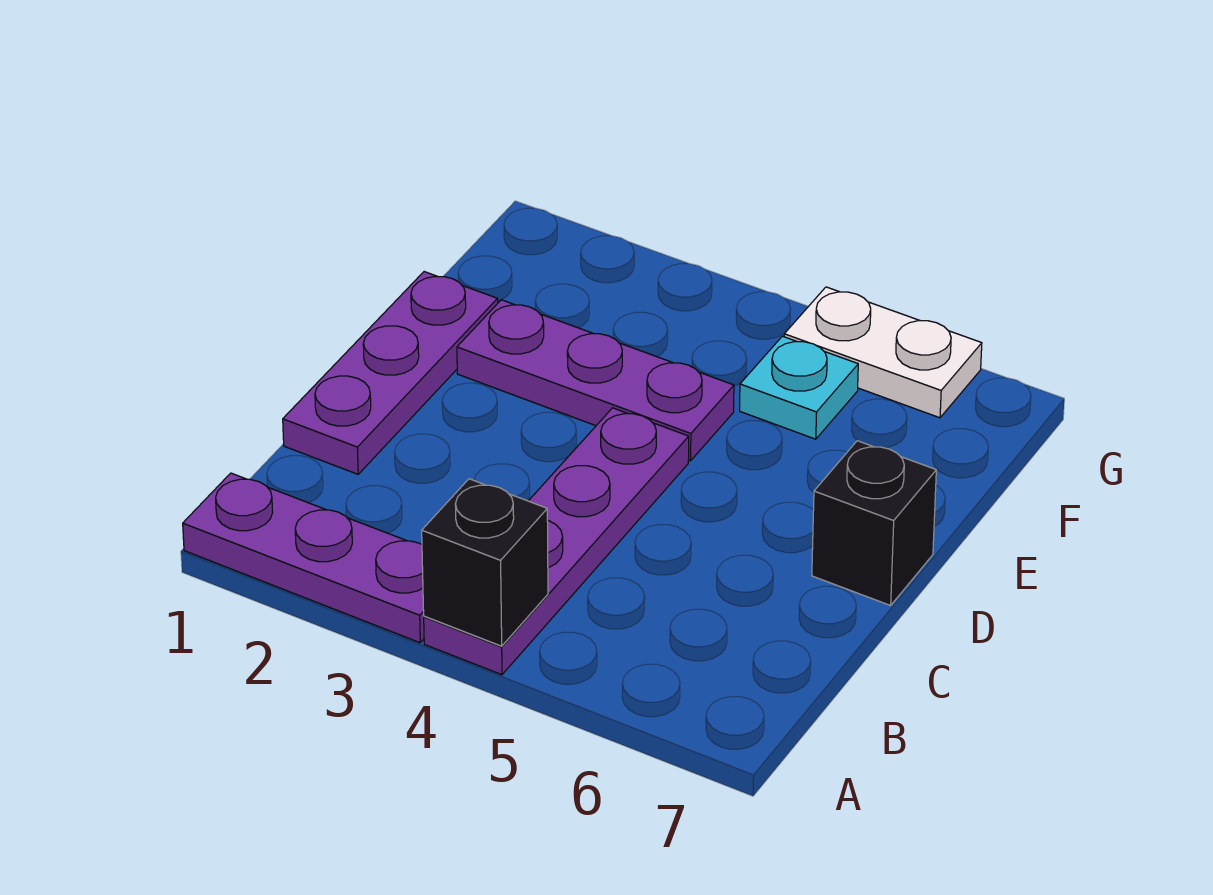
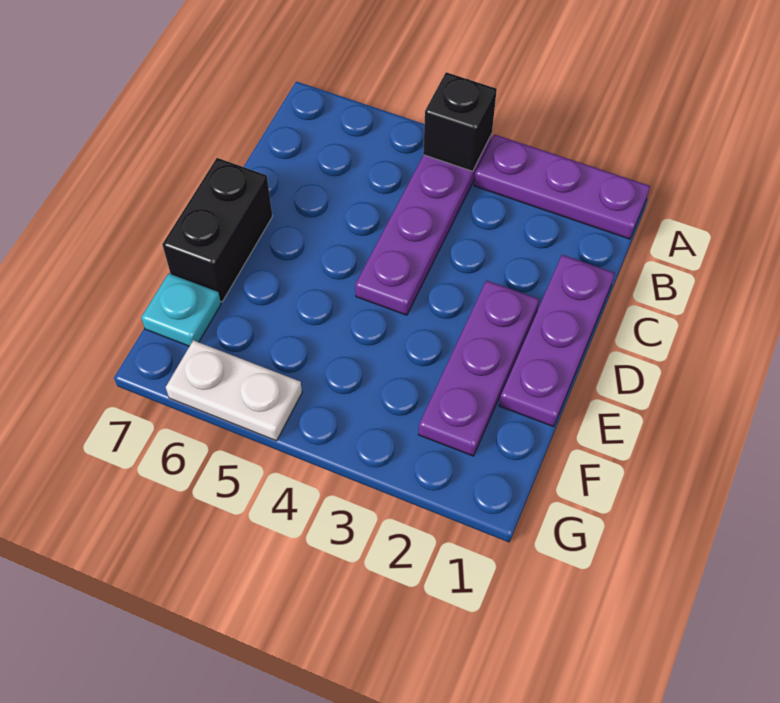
black brick D7 level 1 -> black brick D7:E7 level 1
purple plate E2:E4 level 1 -> purple plate D2:F2 level 1
cyan plate F5 level 1 -> cyan plate F7 level 1

